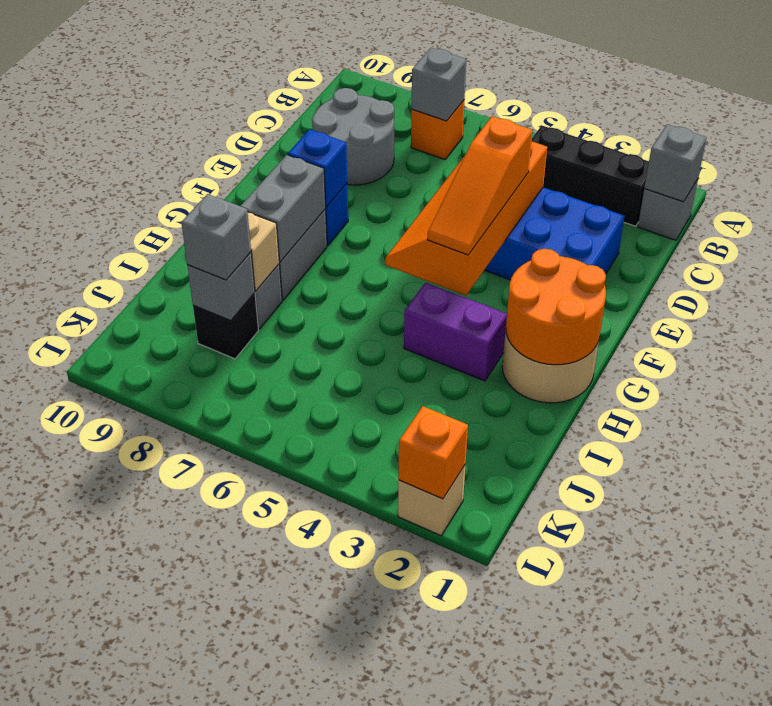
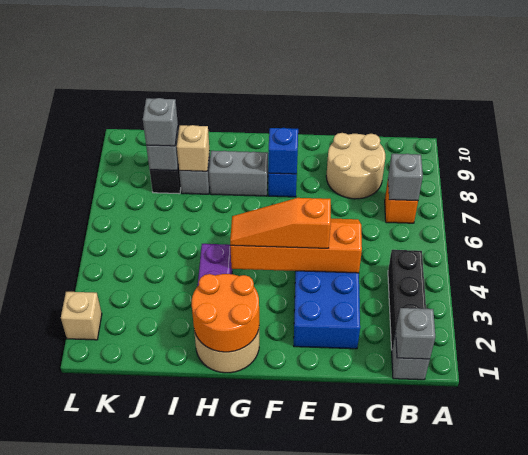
grey round brick C8:D9 level 1 -> tan round brick C8:D9 level 1
grey brick G8:H8 level 2 -> none
orange brick L2 level 2 -> none

